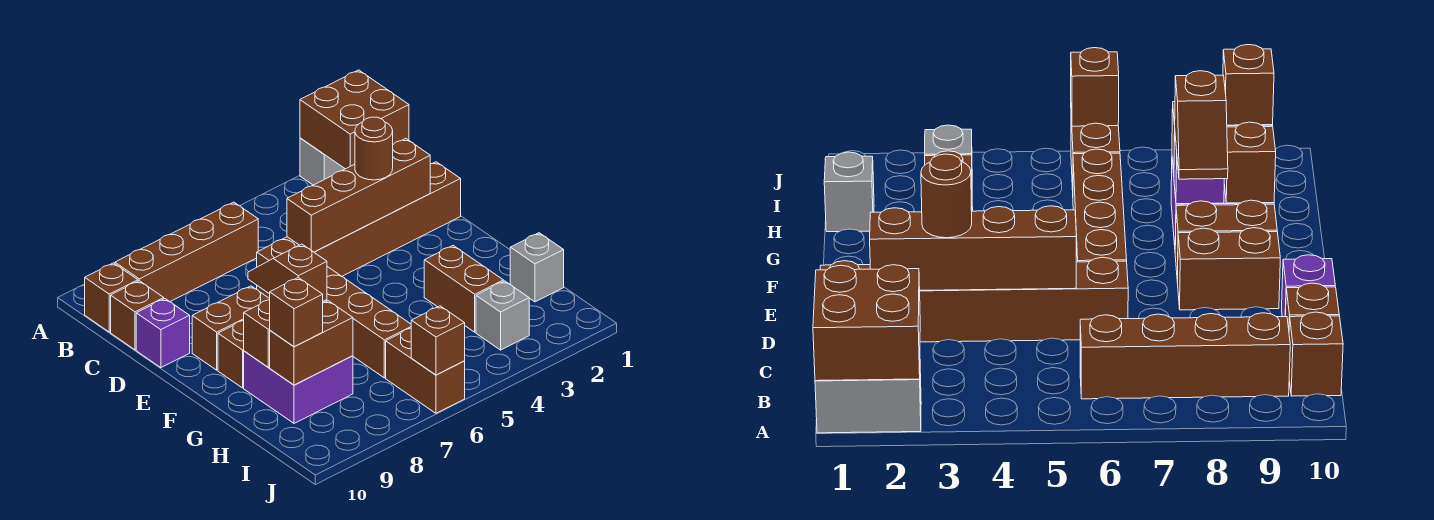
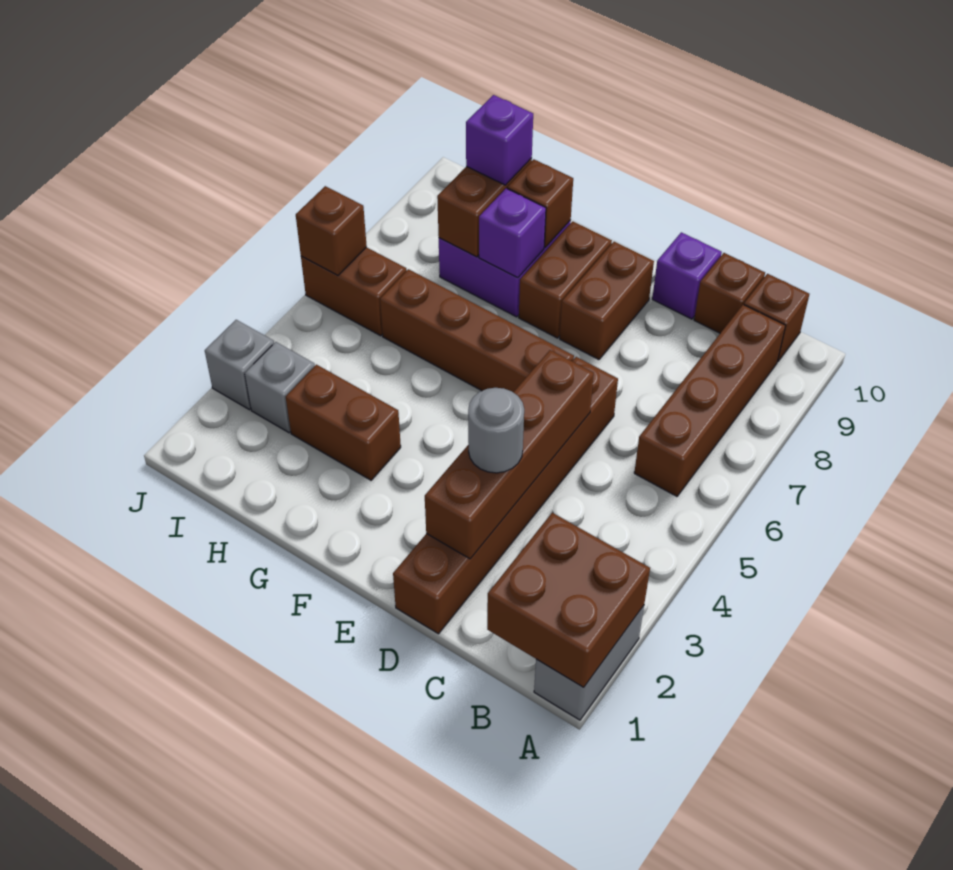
brown round brick D3 level 3 -> grey round brick D3 level 3
brown slope F8:G8 level 3 top G -> none
grey brick H1 level 1 -> grey brick J3 level 1
brown brick H9 level 3 -> purple brick H9 level 3

